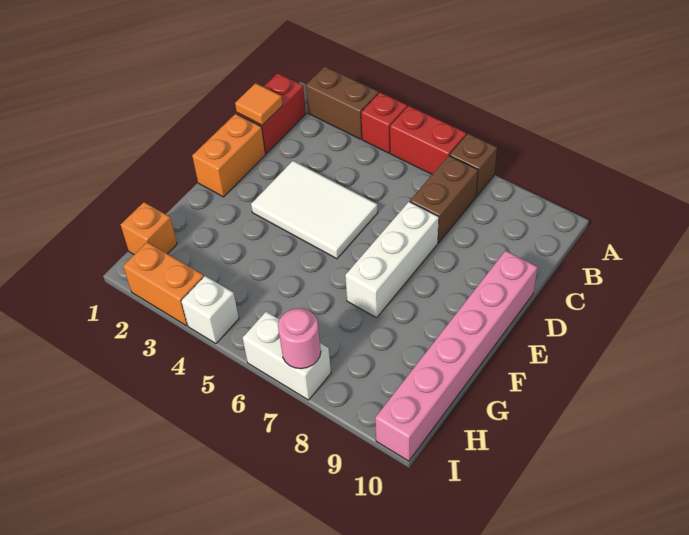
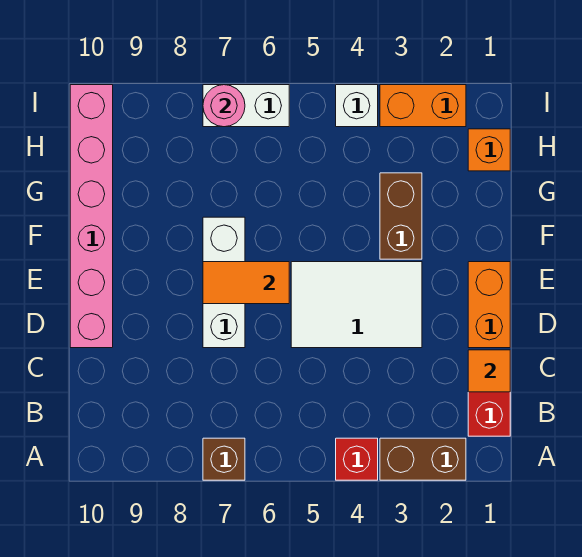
red brick A5:A6 level 1 -> none
brown brick B7:C7 level 1 -> brown brick F3:G3 level 1
none -> orange tile E6:E7 level 2

